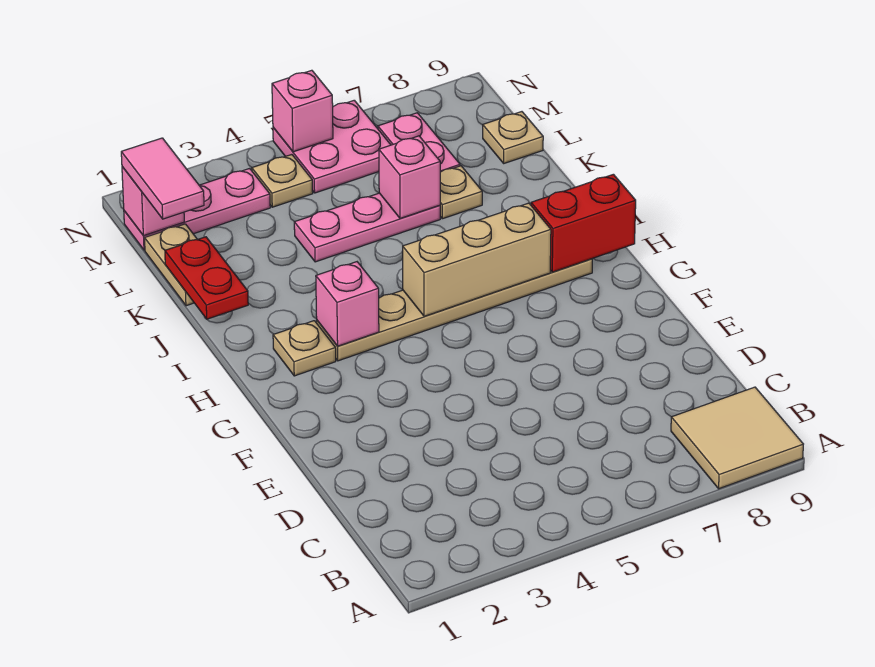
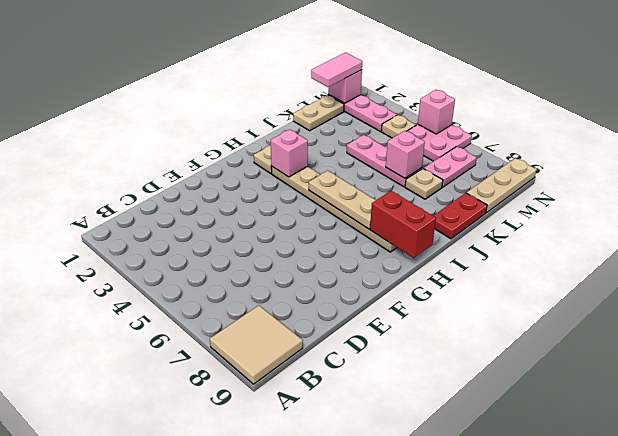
tan brick H5:H7 level 2 -> tan plate H5:H7 level 2
red plate J1:K1 level 2 -> red plate J9:K9 level 1
tan plate L9 level 1 -> tan plate L9:N9 level 1

